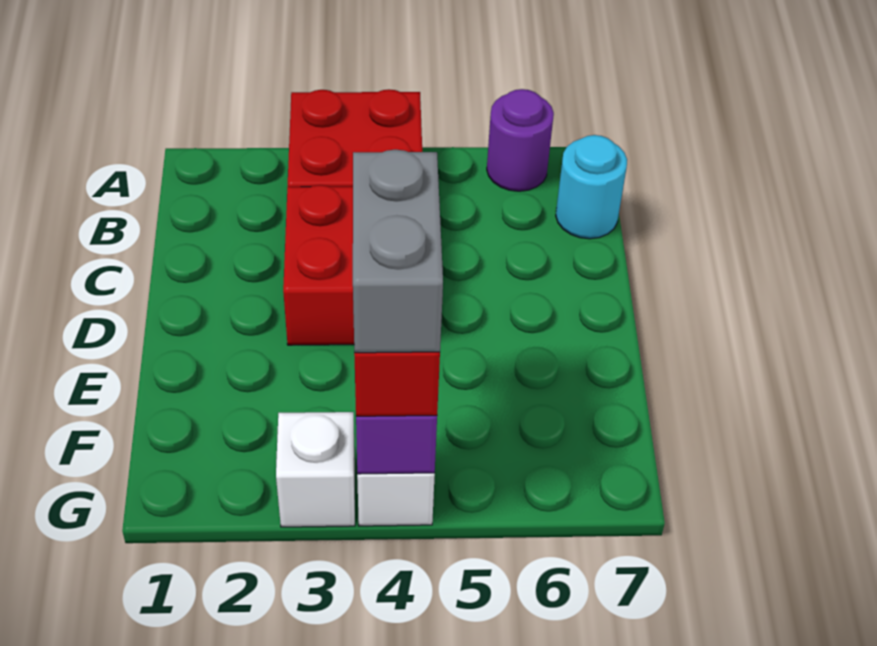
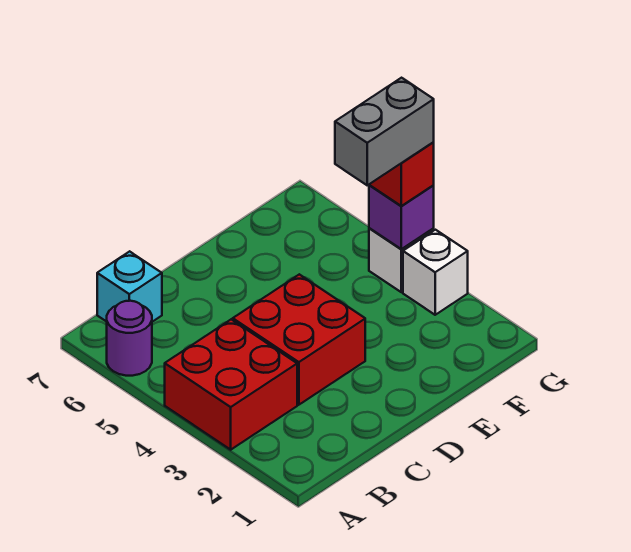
cyan round brick B7 level 1 -> cyan brick B7 level 1

